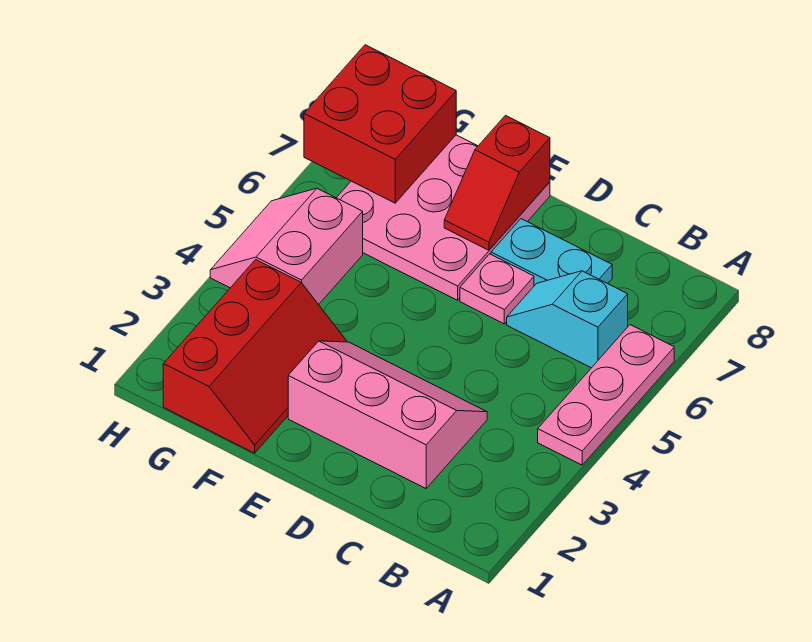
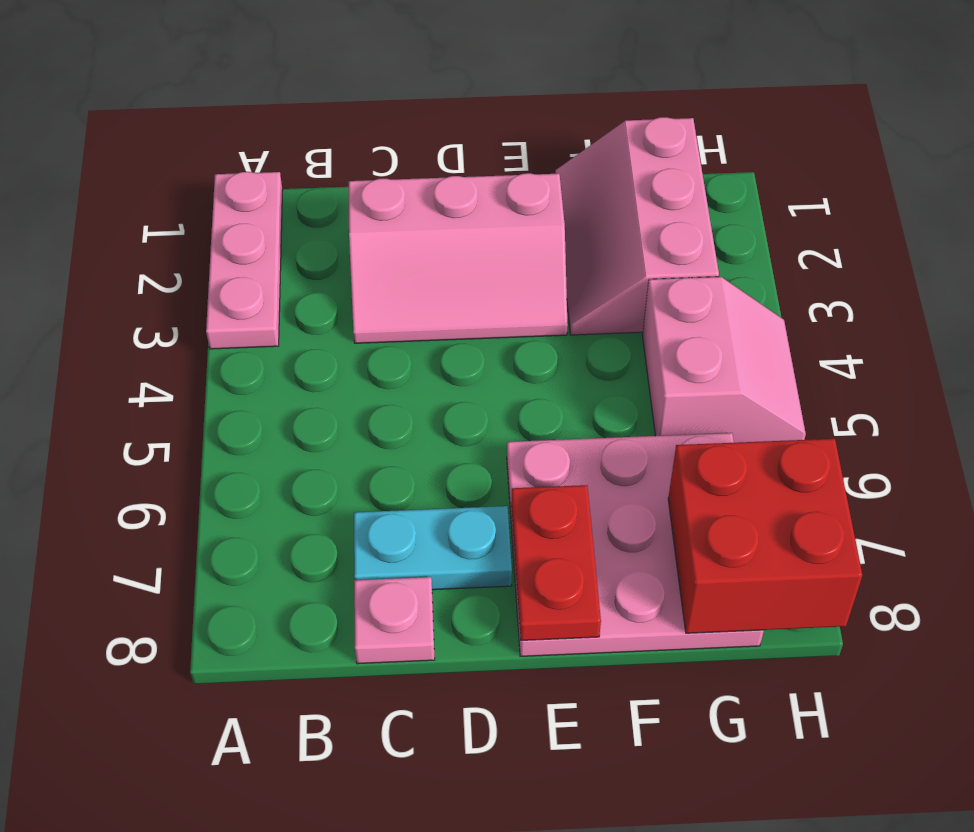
pink plate A4:A6 level 1 -> pink plate A1:A3 level 1
cyan slope B6:C6 level 1 top B -> none
pink plate D6 level 1 -> pink plate C8 level 1
red slope E7:E8 level 2 top 8 -> red plate E7:E8 level 2
red slope F1:G3 level 1 top G -> pink slope F1:G3 level 1 top G

